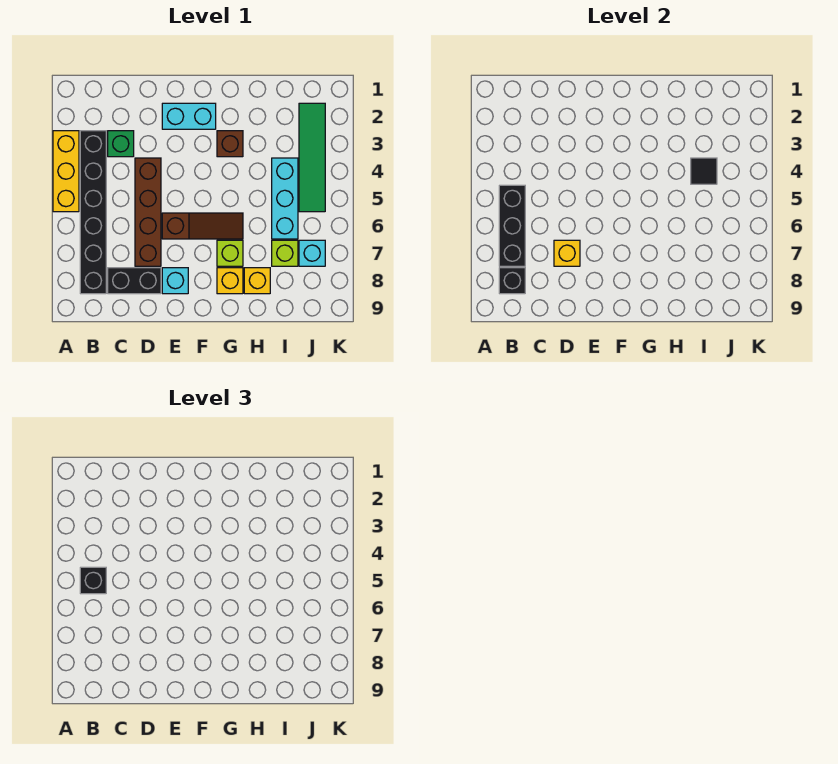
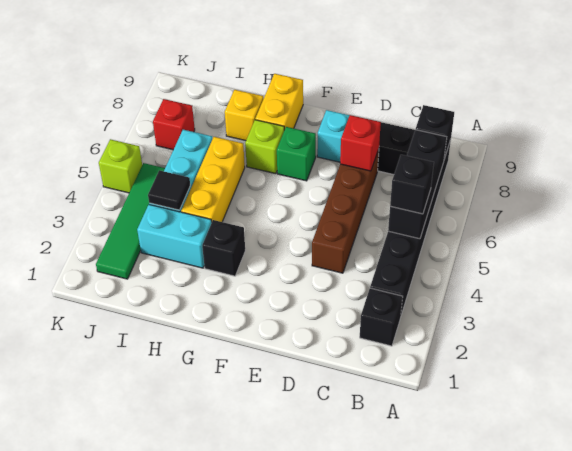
yellow brick A3:A5 level 1 -> yellow brick H4:H6 level 1
none -> black brick B2 level 1
green brick C3 level 1 -> green brick F7 level 1
yellow brick D7 level 2 -> red brick D7 level 2
cyan brick E2:F2 level 1 -> cyan brick H3:I3 level 1
brown slope E6:G6 level 1 top E -> none
brown brick G3 level 1 -> black brick G3 level 1
yellow brick G8 level 1 -> yellow brick G8:G9 level 1
lime brick I7 level 1 -> lime brick K5 level 1
cyan brick J7 level 1 -> red brick J7 level 1

